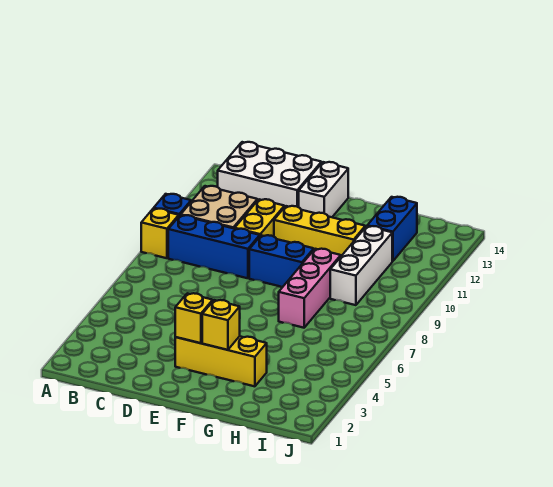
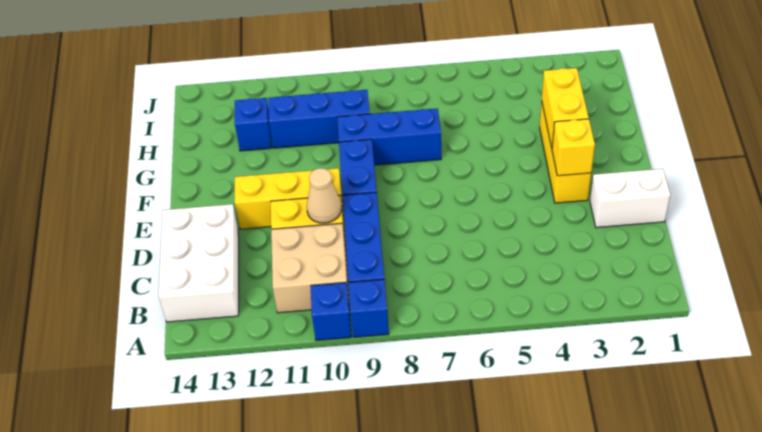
yellow brick A9 level 1 -> blue brick A9 level 1
none -> tan cone D10 level 2
yellow brick E11:G11 level 1 -> yellow brick E10:E12 level 1
white brick E13:E14 level 1 -> white brick D1:D2 level 1
yellow brick F3 level 2 -> yellow brick F3:G3 level 2
pink brick G7:G9 level 1 -> blue brick G7:G9 level 1
white brick H9:H11 level 1 -> blue brick H9:H11 level 1
blue brick H12:H13 level 1 -> blue brick H12 level 1

